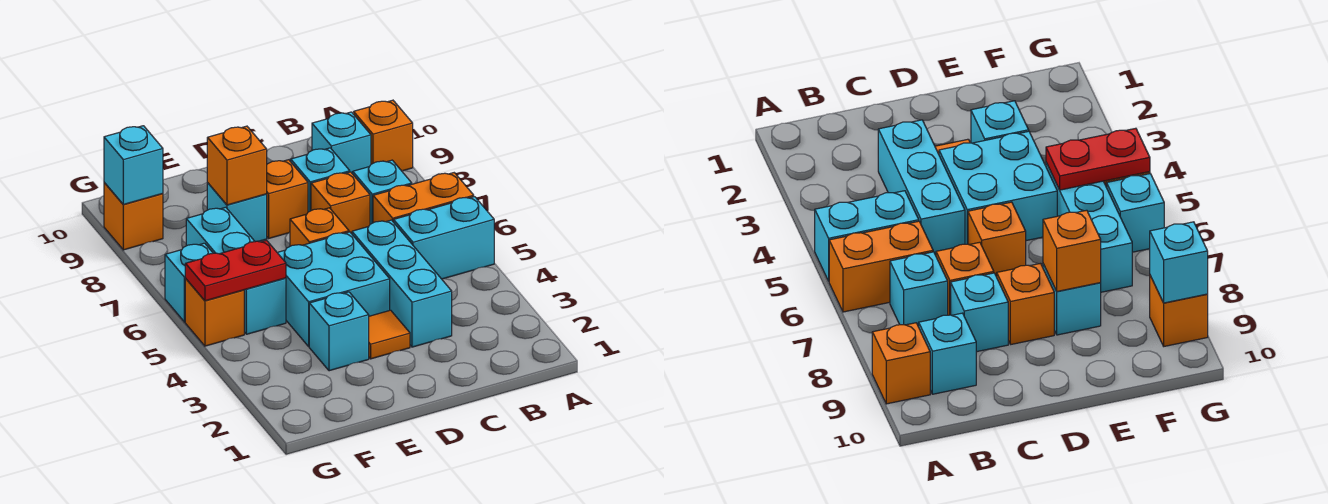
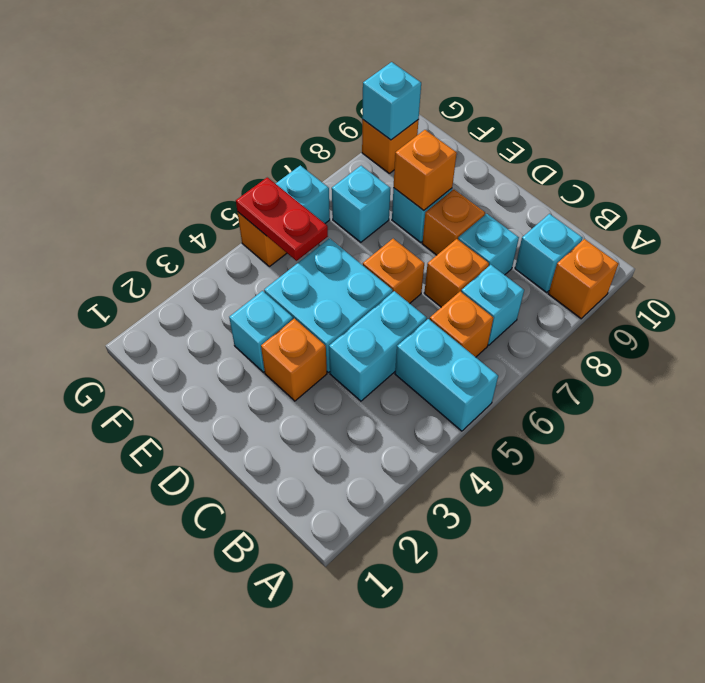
orange brick A6:B6 level 1 -> orange brick B6 level 1
cyan brick C3:C5 level 1 -> cyan brick C4:C5 level 1
orange tile D3 level 1 -> orange brick D3 level 1
cyan brick F5:F7 level 1 -> cyan brick F7 level 1

